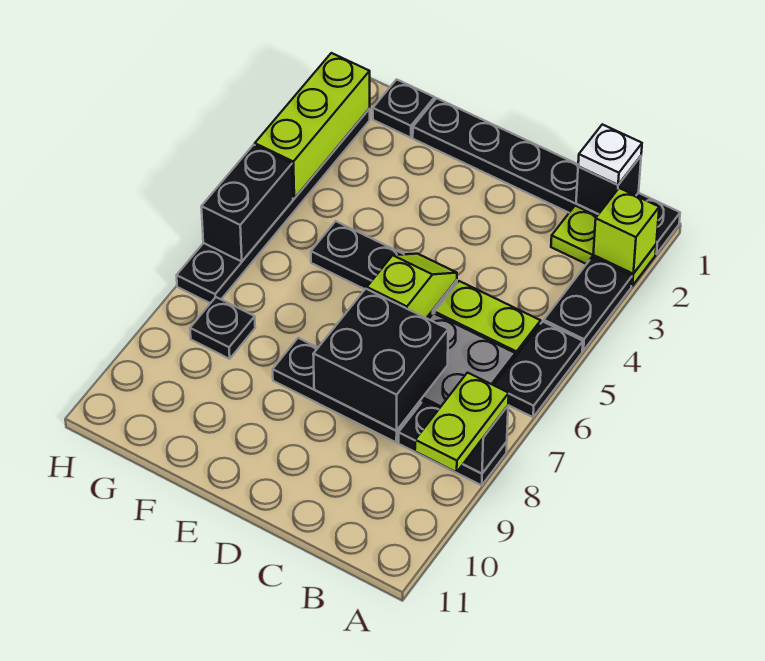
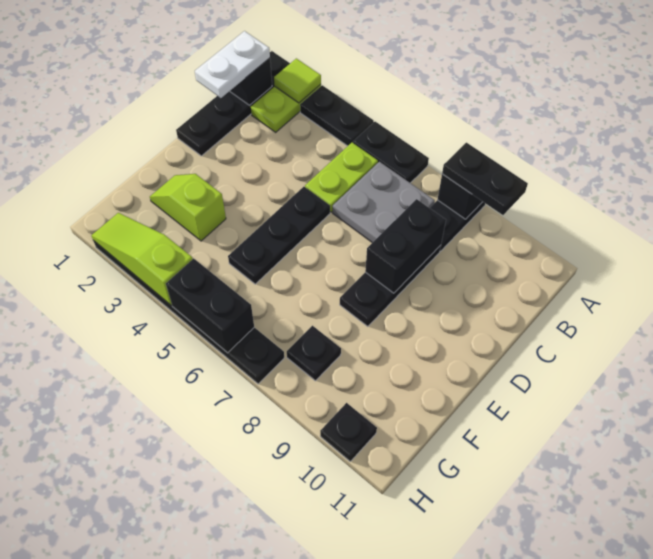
black plate A1:F1 level 1 -> black plate A1:D1 level 1
lime brick A2 level 2 -> lime tile A2 level 2
lime plate A8:A9 level 3 -> black plate A8:A9 level 3
white plate B1 level 3 -> white plate B1:C1 level 3
black brick C7:D8 level 2 -> black brick C8:D8 level 2
lime slope D5:D6 level 2 top 6 -> lime slope F2:F3 level 1 top 3
black plate G1 level 1 -> black plate H10 level 1
lime brick H2:H4 level 2 -> lime slope H2:H4 level 2 top 4

